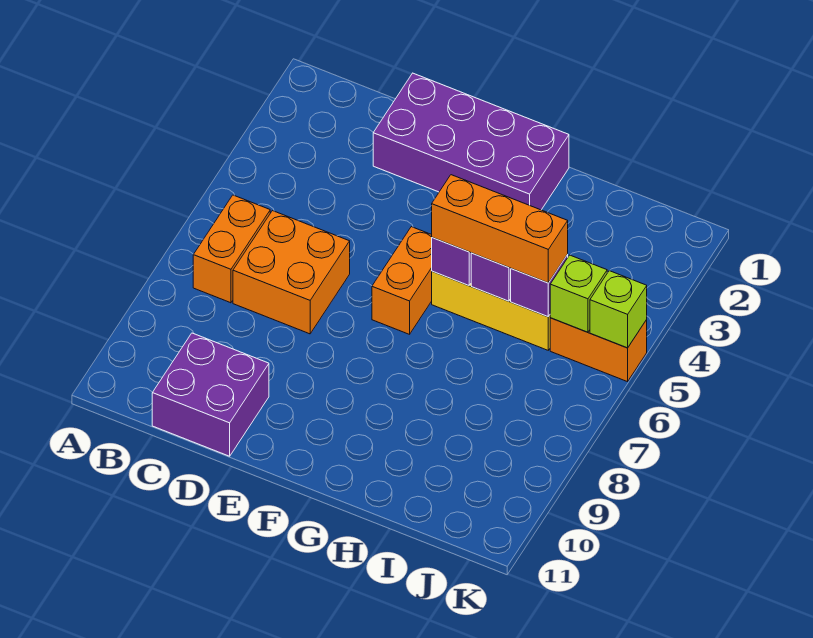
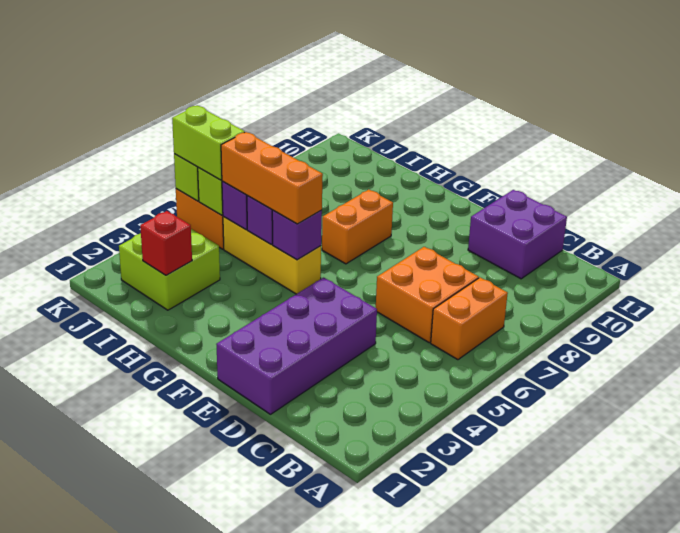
purple brick D1:G2 level 1 -> purple brick D1:E4 level 1
orange brick F5:F6 level 1 -> orange brick G7:G8 level 1
none -> lime brick I2:J3 level 1
none -> red brick I2 level 2
none -> lime brick J5:K5 level 3

